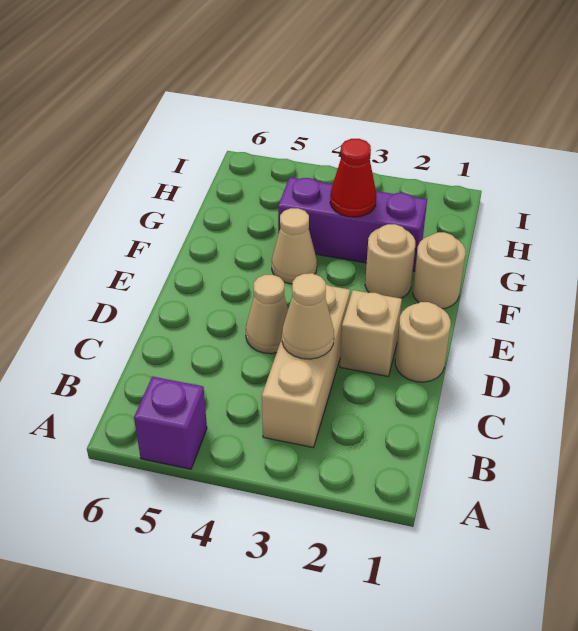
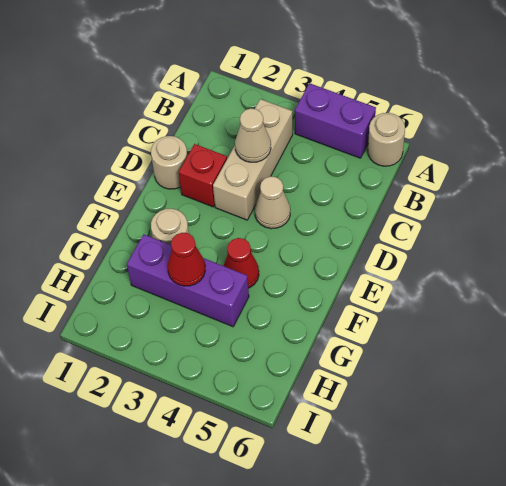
purple brick A5 level 1 -> purple brick A4:A5 level 1
tan brick D2 level 1 -> red brick D2 level 1
tan round brick F1 level 1 -> tan round brick A6 level 1
tan cone F4 level 1 -> red cone F4 level 1

